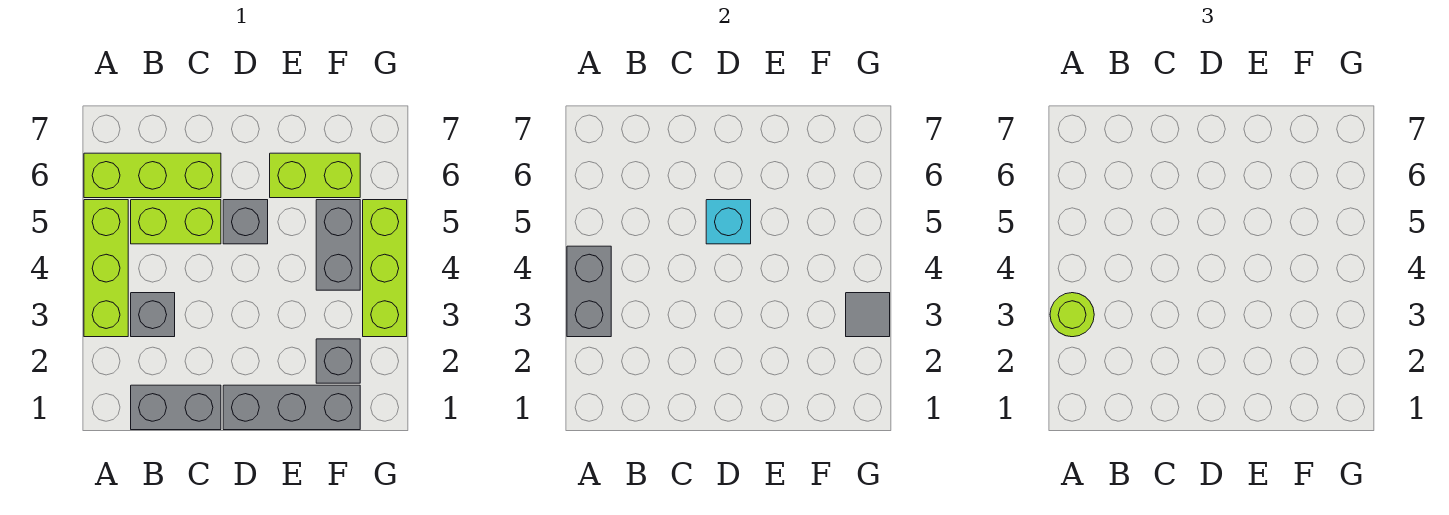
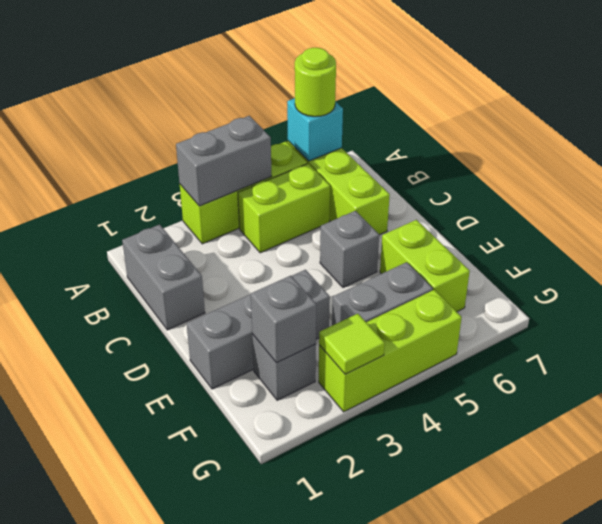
lime round brick A3 level 3 -> lime round brick A6 level 3
grey brick B3 level 1 -> grey brick F2 level 2
lime brick B5:C5 level 1 -> lime brick B4:B5 level 1
grey brick D1:F1 level 1 -> grey brick E1:E3 level 1
cyan brick D5 level 2 -> cyan brick A6 level 2
grey tile G3 level 2 -> lime tile G3 level 2

